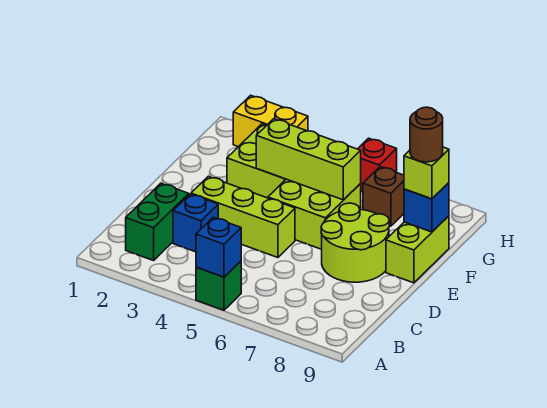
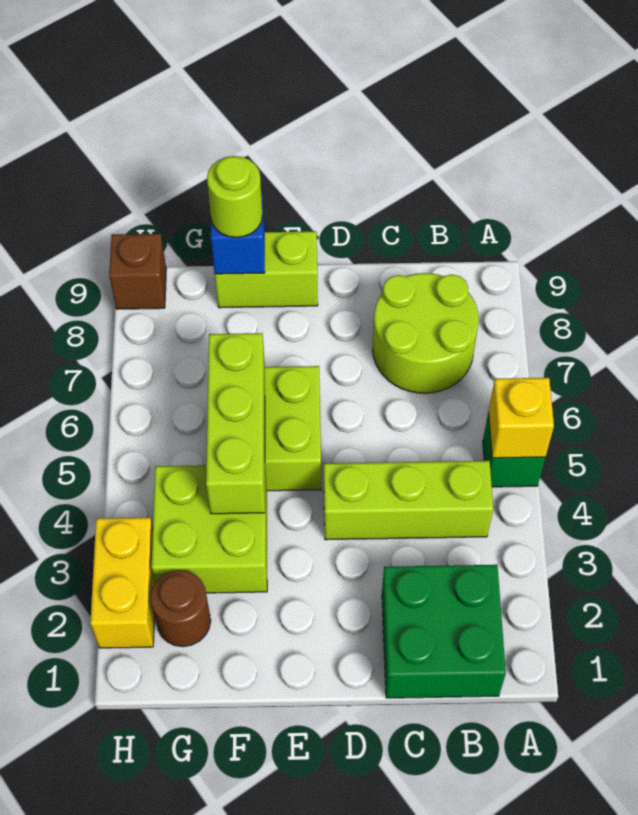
blue brick A5 level 2 -> yellow brick A5 level 2
green brick B2:C2 level 1 -> green brick B1:C2 level 1
blue brick C3 level 1 -> none
lime brick D3:D5 level 1 -> lime brick B4:D4 level 1
lime round brick D7:E8 level 1 -> lime round brick B7:C8 level 1
lime brick F9 level 3 -> lime round brick F9 level 3
brown round brick F9 level 4 -> brown round brick G2 level 1
brown brick G7 level 1 -> brown brick H9 level 1
red brick H6 level 1 -> none

